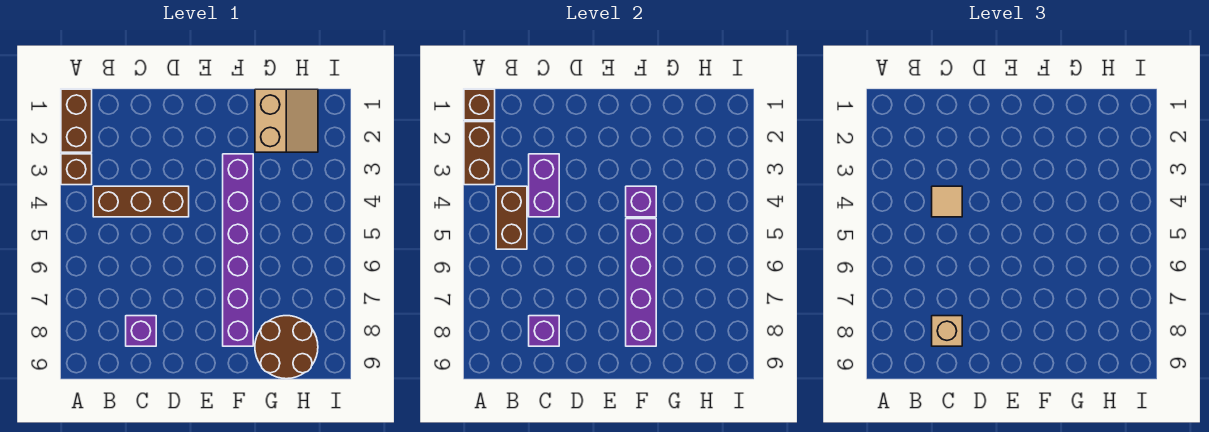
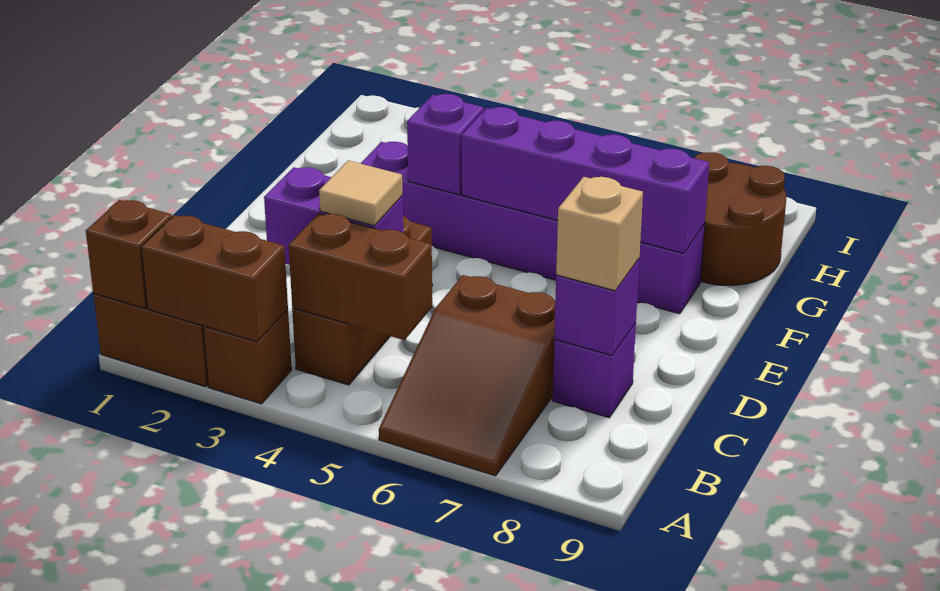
none -> brown slope A6:C7 level 1 top C
tan slope G1:H2 level 1 top G -> none

